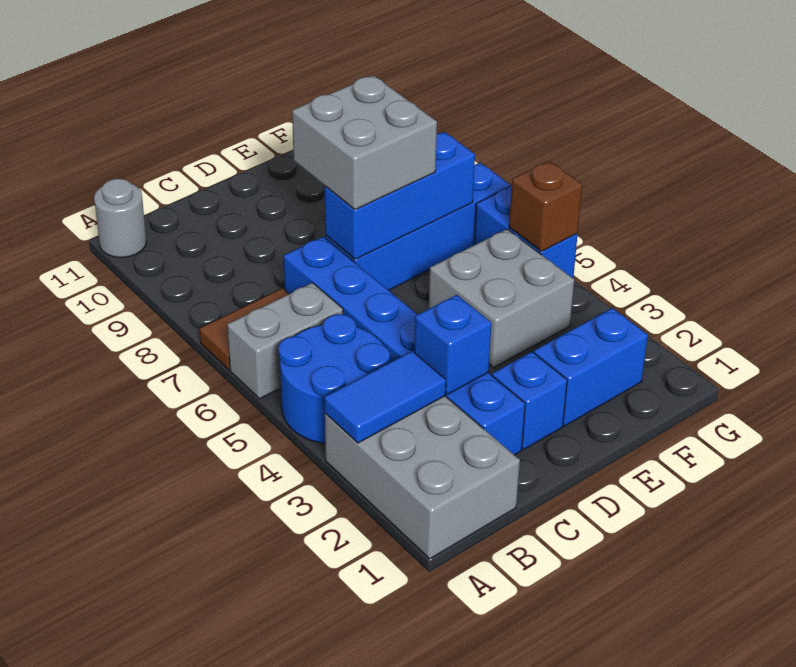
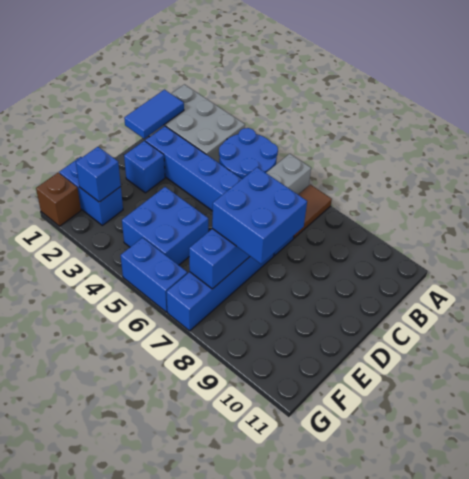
blue tile A3:B3 level 2 -> blue tile B1:C1 level 2
grey round brick A11 level 1 -> none
blue brick C3 level 2 -> blue brick F2 level 2
grey brick D7:E8 level 3 -> blue brick D7:E8 level 3
blue brick E2:F2 level 1 -> blue brick F1:F2 level 1
grey brick E4:F5 level 1 -> blue brick E4:F5 level 1
brown brick G5 level 2 -> brown brick G1 level 1

